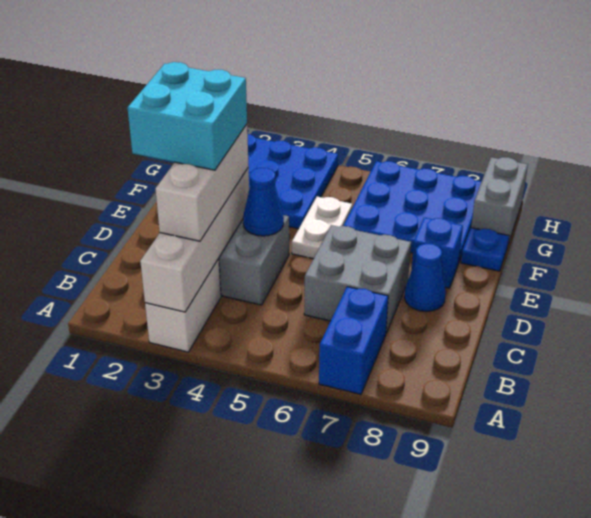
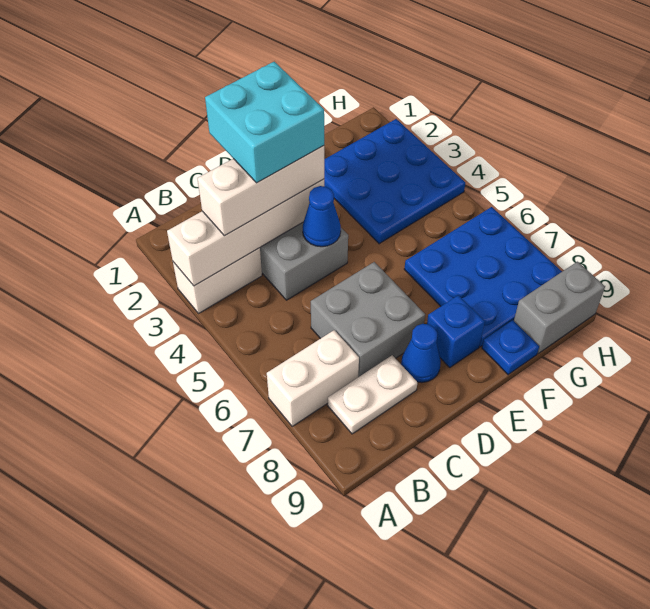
blue brick A7:B7 level 1 -> white brick A7:B7 level 1
white plate E5:F5 level 1 -> white plate B8:C8 level 1

